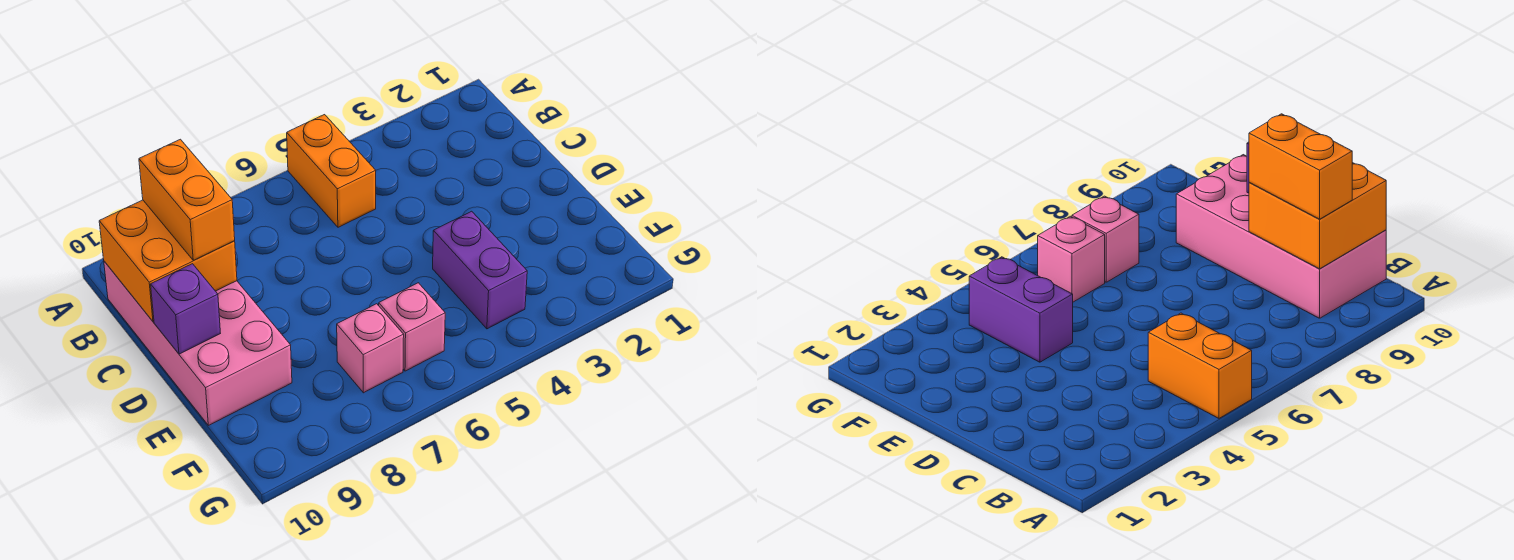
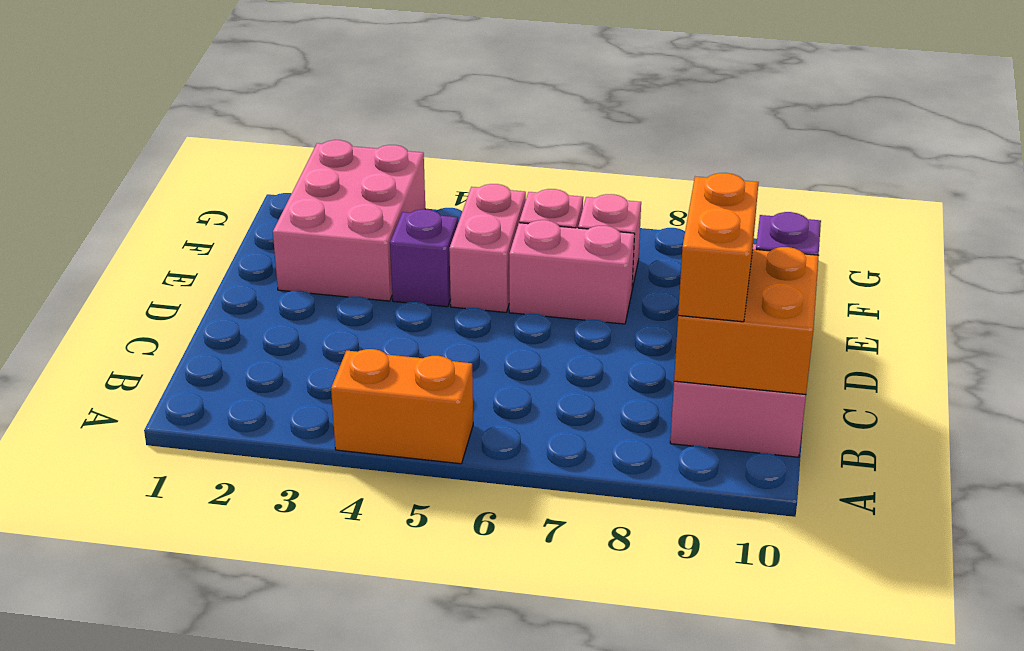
orange brick A5:B5 level 1 -> orange brick A4:A5 level 1
none -> pink brick E2:G3 level 1
purple brick E4:F4 level 1 -> purple brick E4 level 1
none -> pink brick E5:F5 level 1
none -> pink brick E6:E7 level 1

